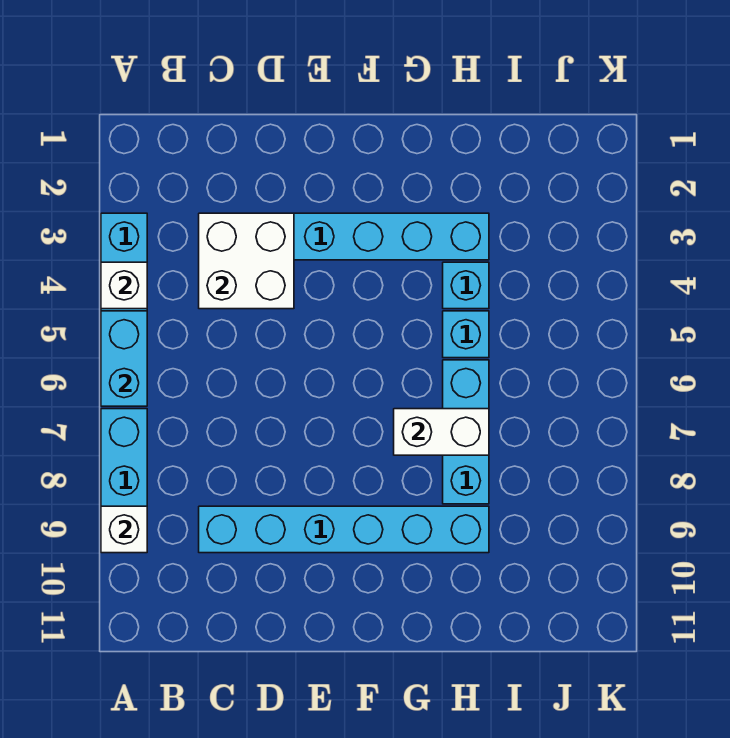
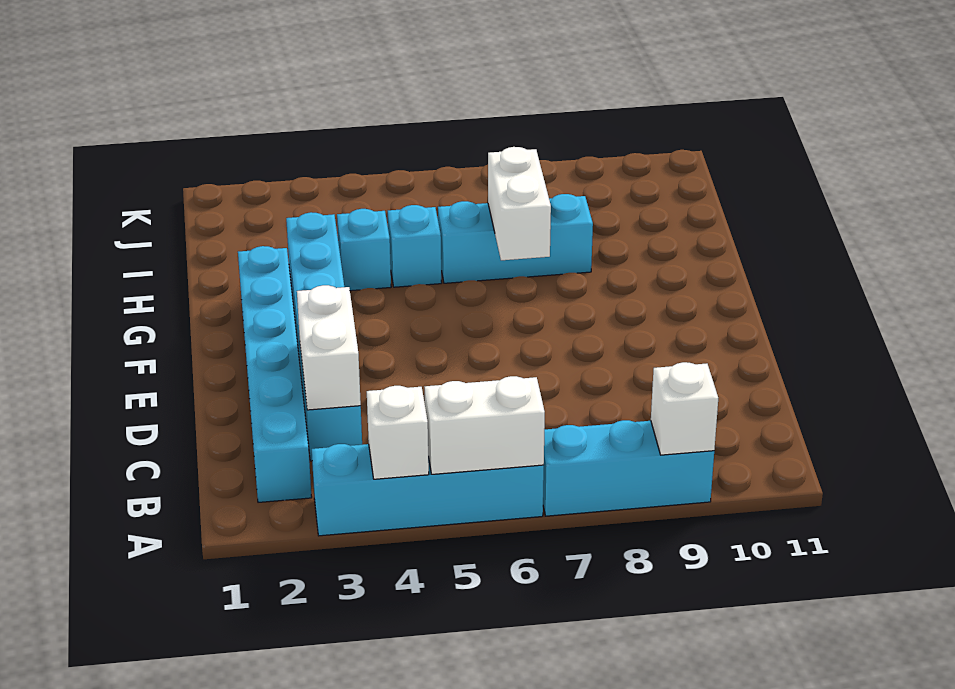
cyan brick A5:A6 level 2 -> white brick A5:A6 level 2
white brick C3:D4 level 2 -> white brick C3:D3 level 2
cyan brick C9:H9 level 1 -> cyan brick B2:G2 level 1

